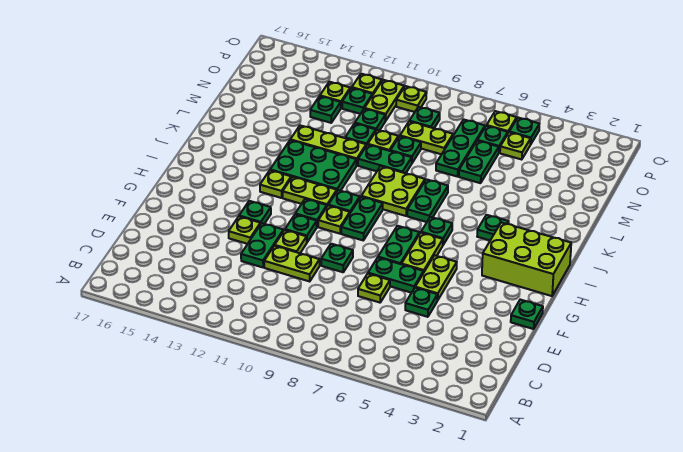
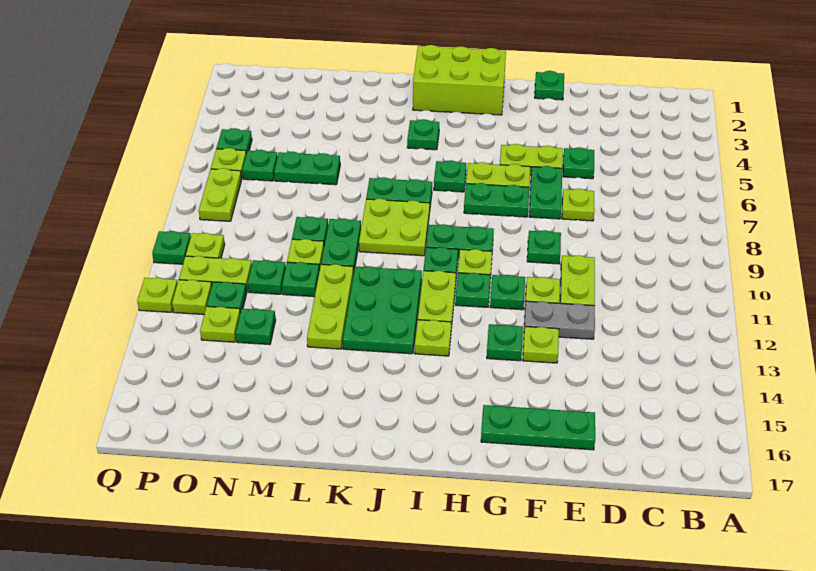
green plate E12:F12 level 1 -> grey plate E12:F12 level 1
lime brick H1:I3 level 1 -> lime brick H1:J2 level 1
green plate M7:O7 level 1 -> green plate E16:G16 level 1
lime plate N8:N9 level 1 -> lime plate P7:P8 level 1
lime plate O5 level 1 -> lime plate Q12 level 1
green plate O9 level 1 -> green plate Q10 level 1

